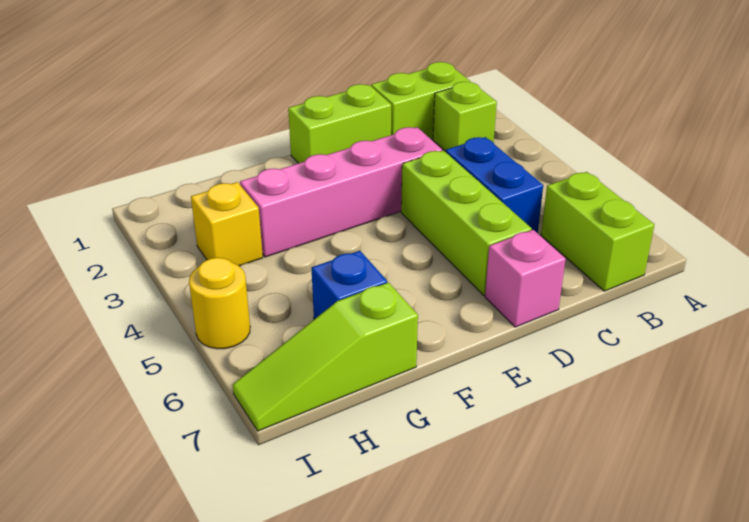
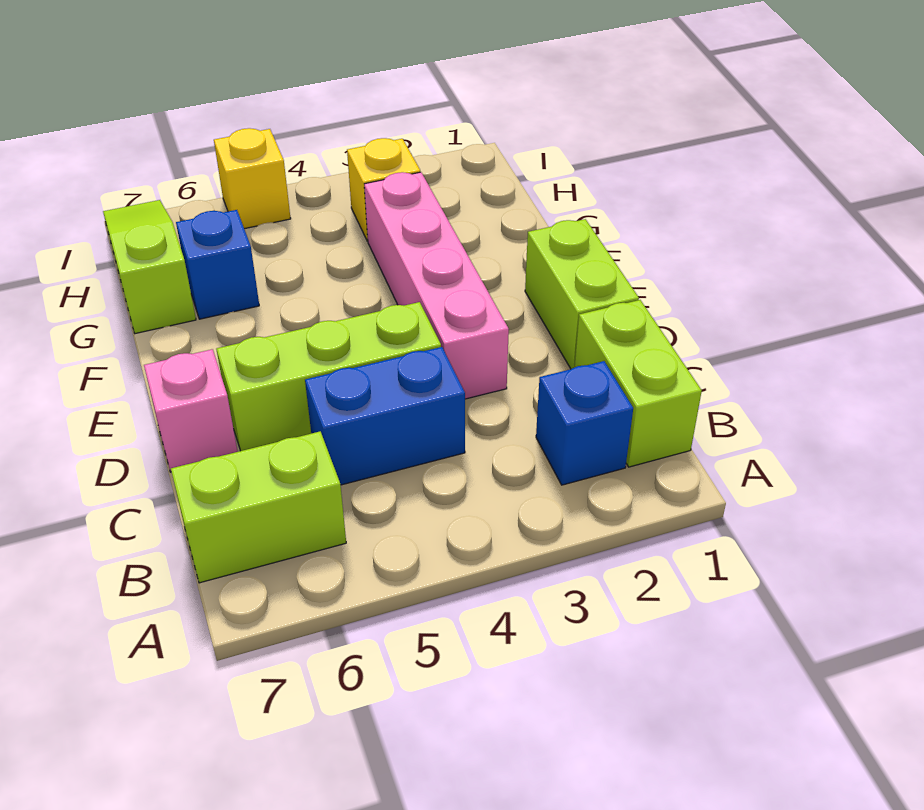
lime brick B2 level 1 -> blue brick B2 level 1
yellow round brick I5 level 1 -> yellow brick I5 level 1

